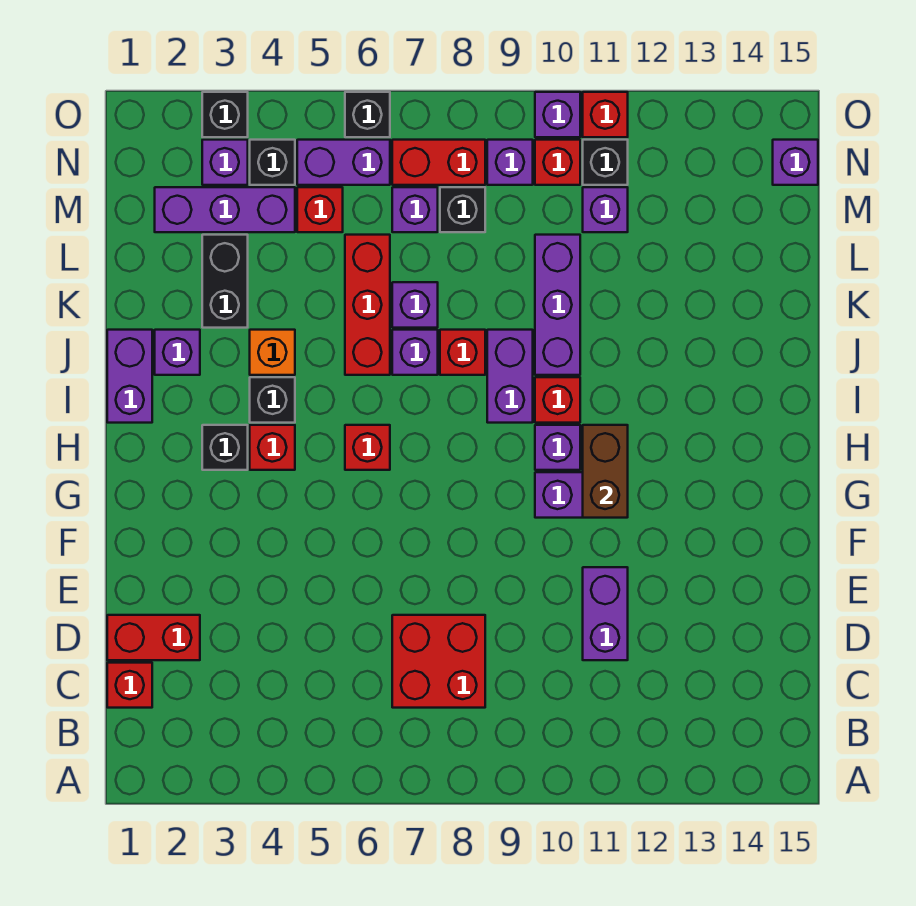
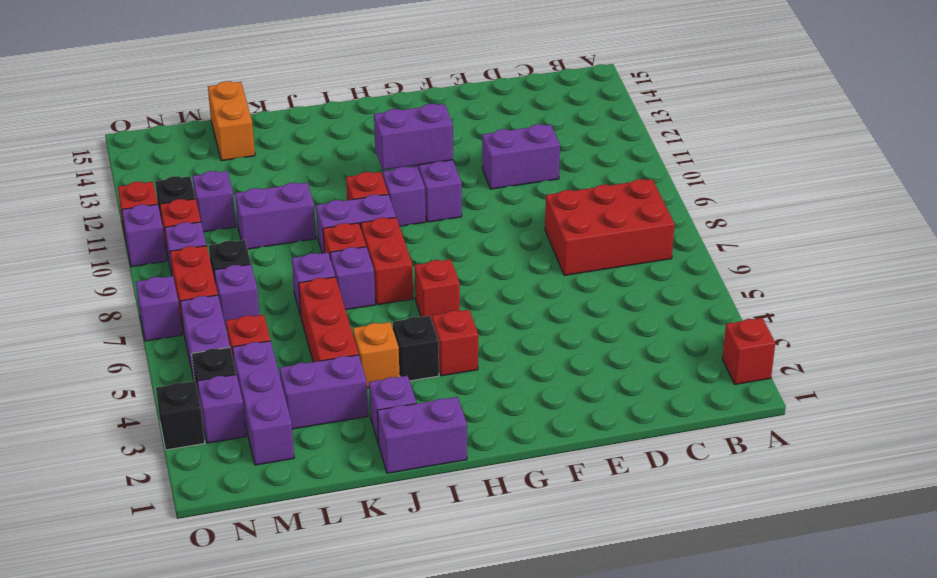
red brick C1 level 1 -> red brick A2 level 1
red brick C7:D8 level 1 -> red brick B7:D8 level 1
red brick D1:D2 level 1 -> red brick I7:I8 level 1
brown brick G11:H11 level 2 -> purple brick G11:H11 level 2
black brick H3 level 1 -> none
red brick J6:L6 level 1 -> red brick K4:K6 level 1
purple brick J10:L10 level 1 -> purple brick K10:L10 level 1
black brick K3:L3 level 1 -> purple brick K3:L3 level 1
none -> orange brick L14:L15 level 1
purple brick N15 level 1 -> purple brick O7 level 1
black brick O6 level 1 -> none

